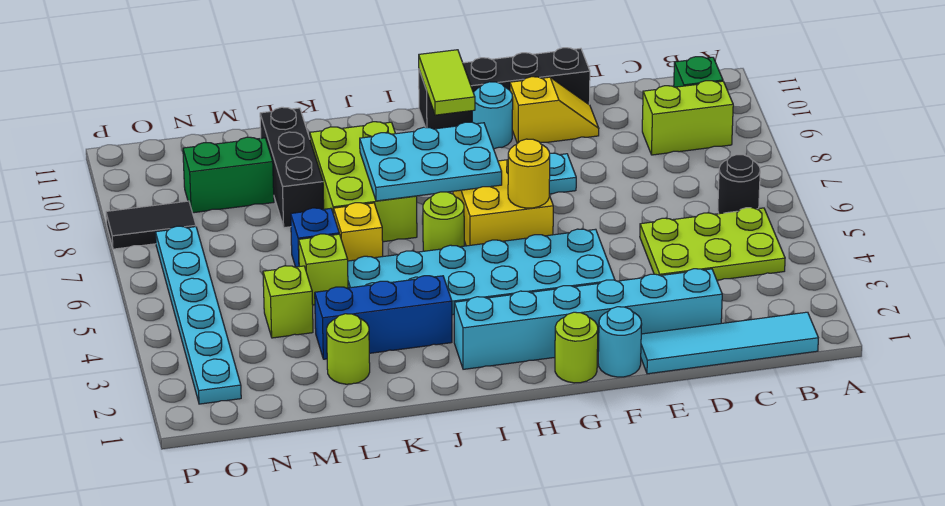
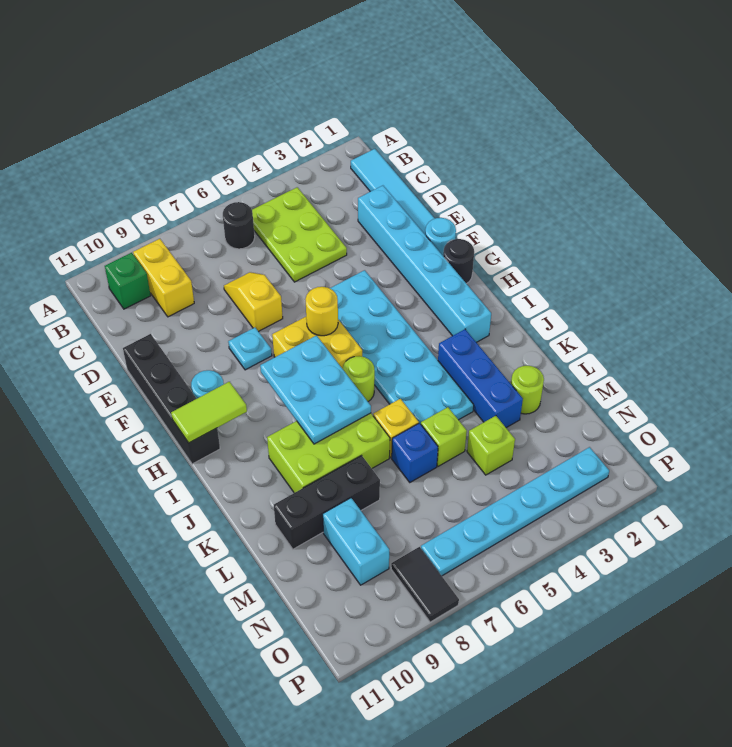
lime brick B9:C9 level 1 -> yellow brick B9:C9 level 1
yellow slope E10:F10 level 1 top F -> yellow slope D7:E7 level 1 top E
lime round brick G1 level 1 -> black round brick G1 level 1
green brick M9:N9 level 1 -> cyan brick M9:N9 level 1

